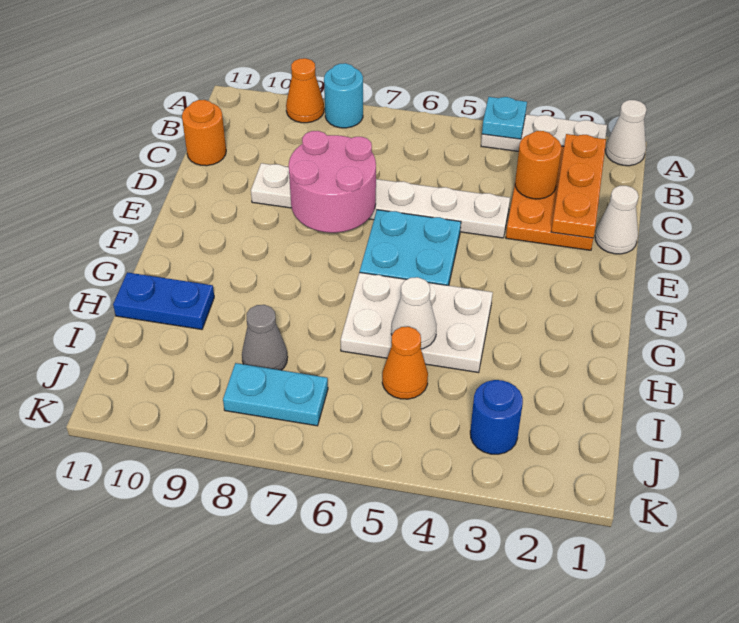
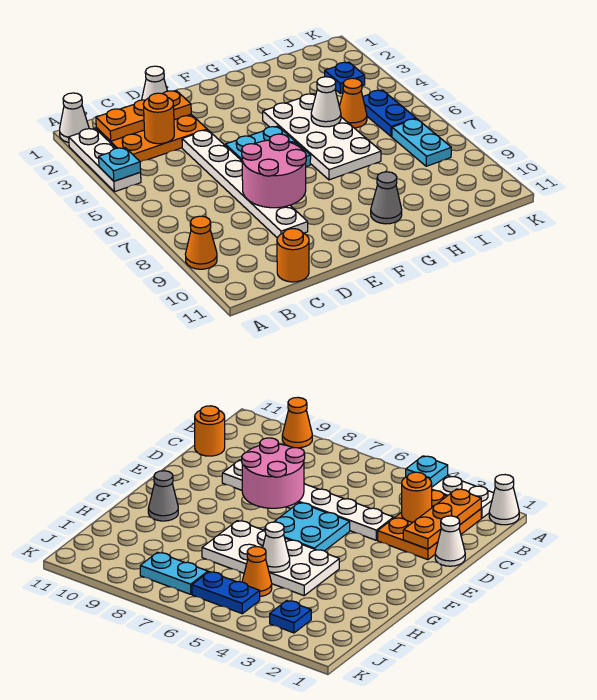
cyan round brick A8 level 1 -> none
white plate G4:H6 level 1 -> white plate G4:H7 level 1
blue plate H10:H11 level 1 -> blue plate J5:J6 level 1
grey cone I8 level 1 -> grey cone G10 level 1
blue round brick J3 level 1 -> blue plate J3 level 1

